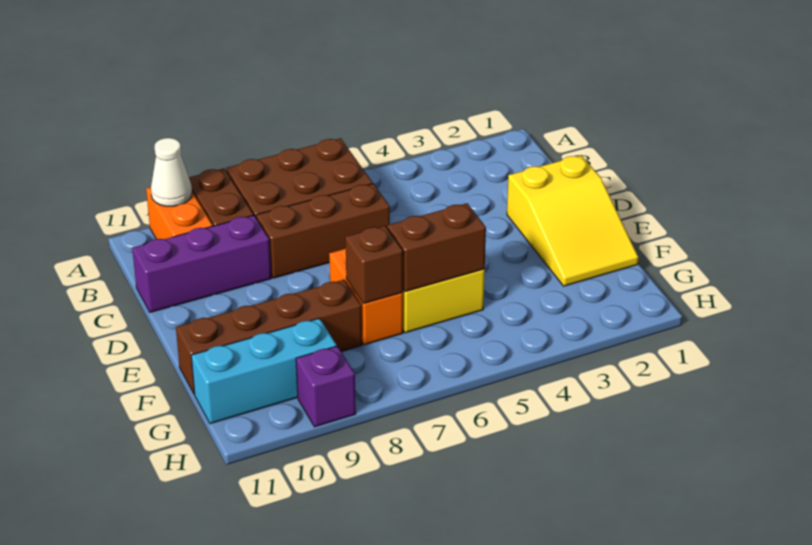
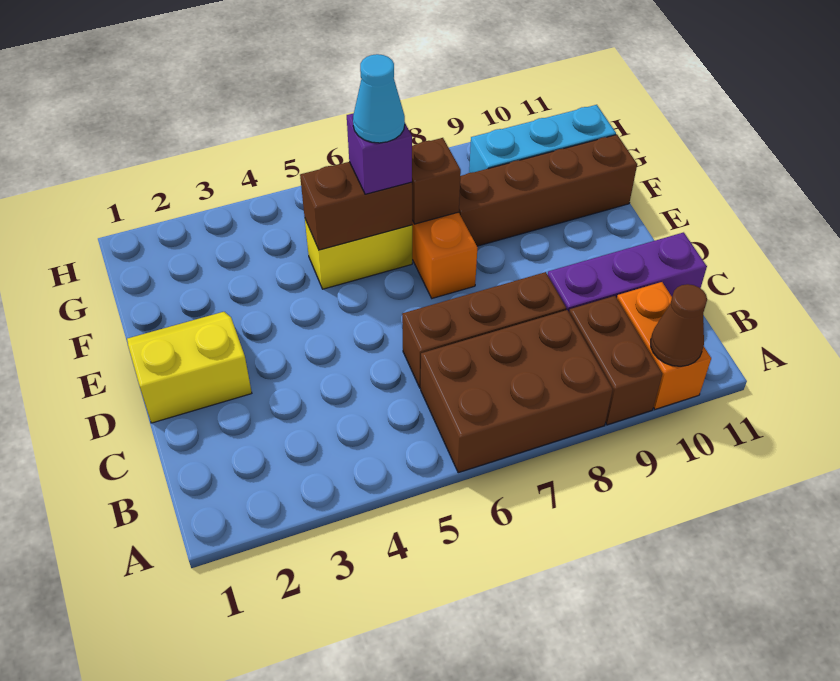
white cone A10 level 2 -> brown cone A10 level 2
yellow slope D1:F2 level 1 top D -> yellow slope D1:E2 level 1 top D
none -> cyan cone F6 level 4
purple brick H9 level 1 -> purple brick F6 level 3

